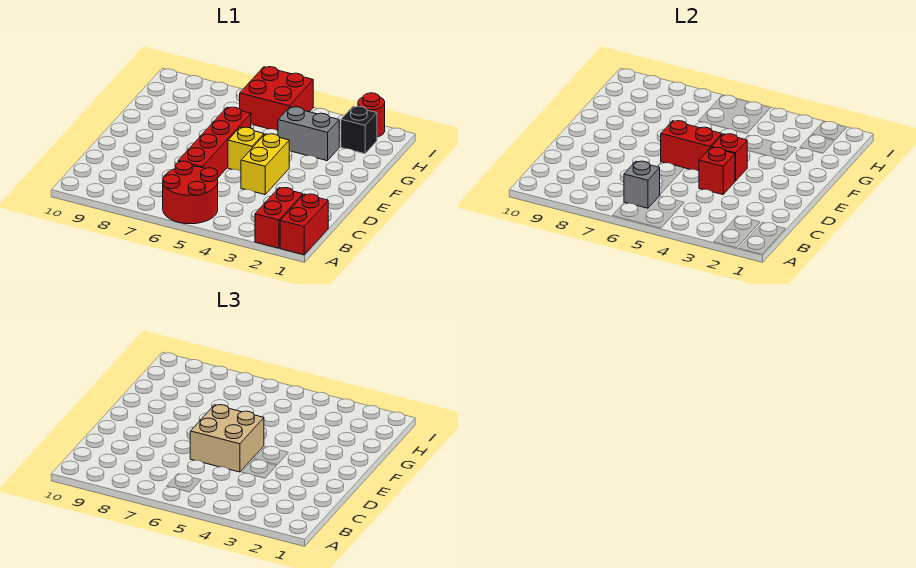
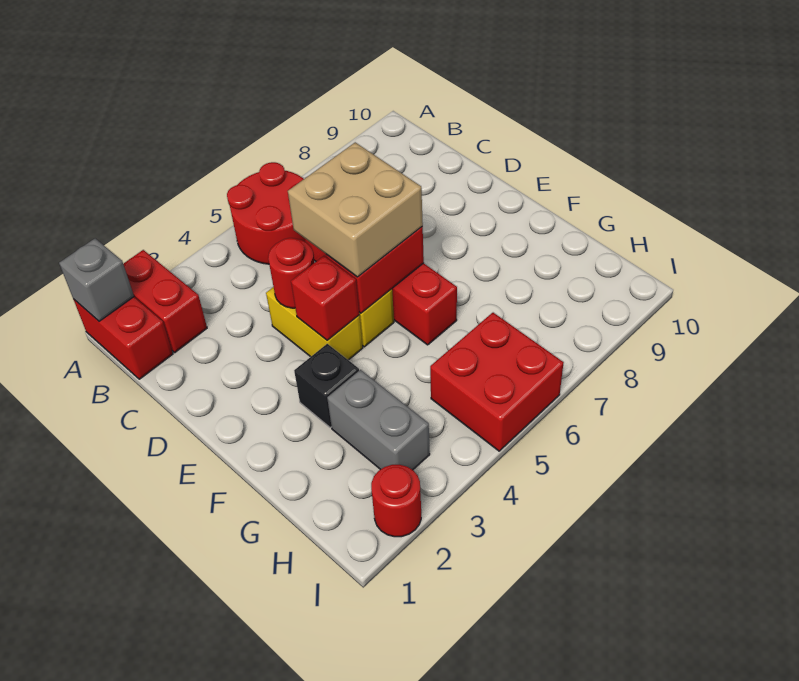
grey brick B6 level 2 -> grey brick A1 level 2
red brick D4 level 2 -> red round brick D4 level 2
grey brick G3:G4 level 1 -> grey brick G3:H3 level 1
black brick H2 level 1 -> black brick F3 level 1

